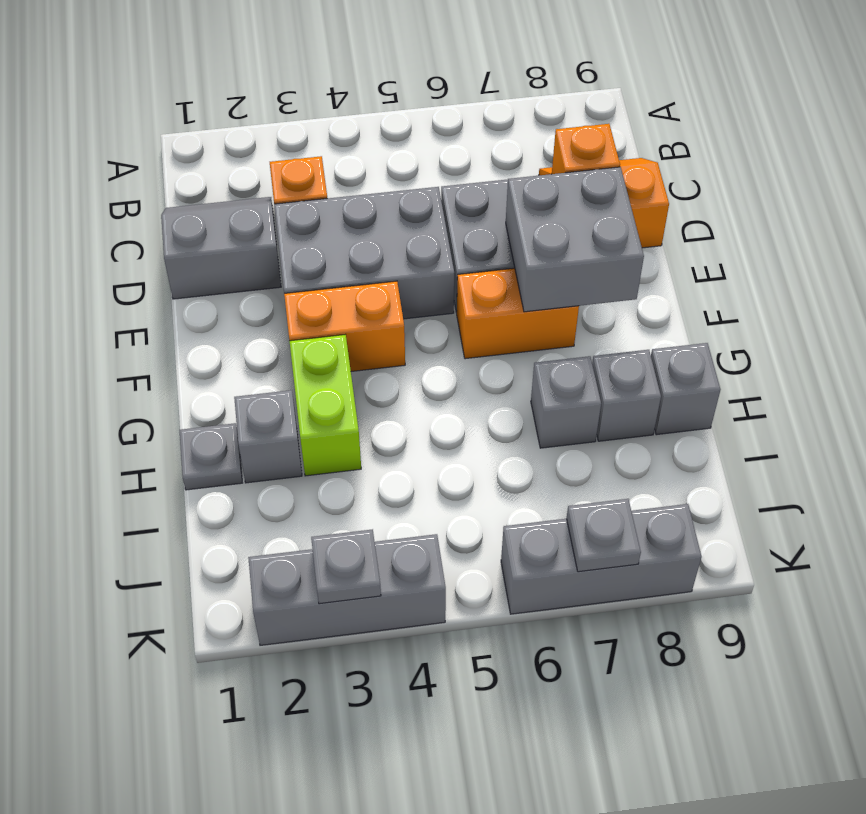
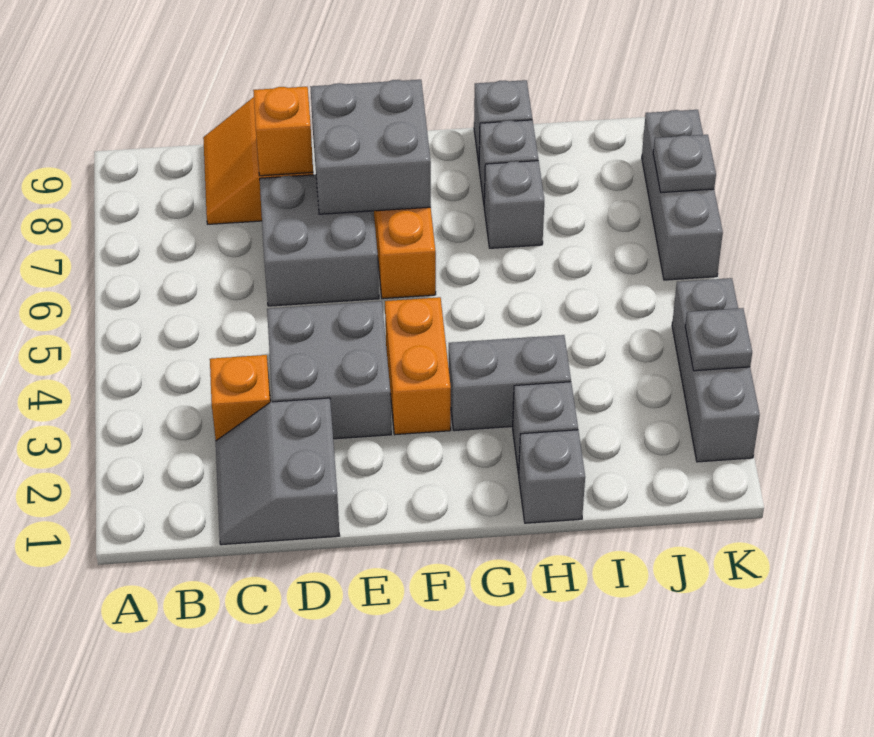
grey brick D3:E5 level 1 -> grey brick D3:E4 level 1
lime brick G3:H3 level 1 -> grey brick G3:H3 level 1
grey plate H1 level 1 -> grey brick H1 level 1

